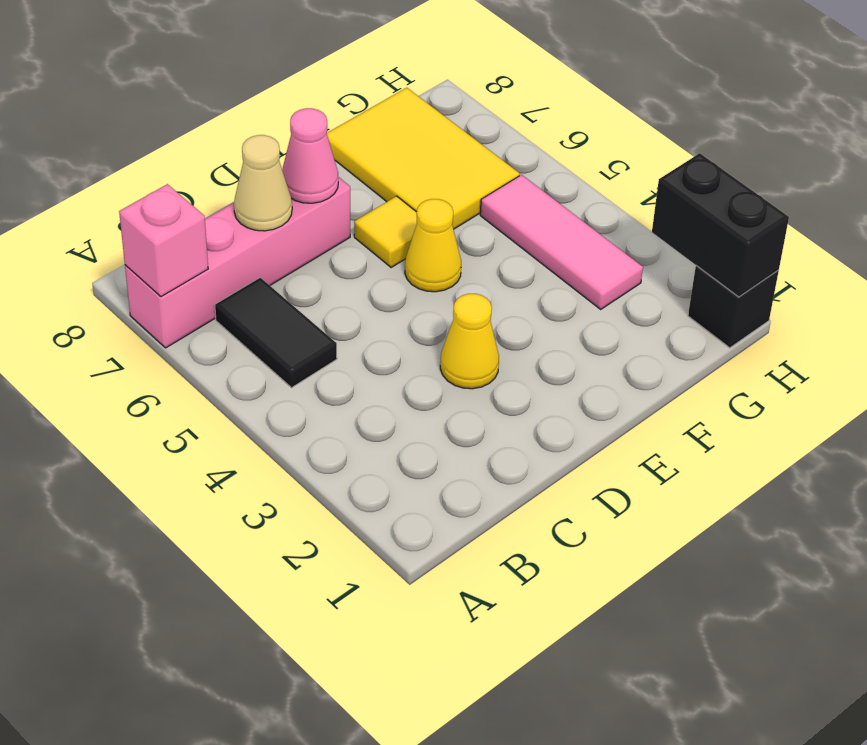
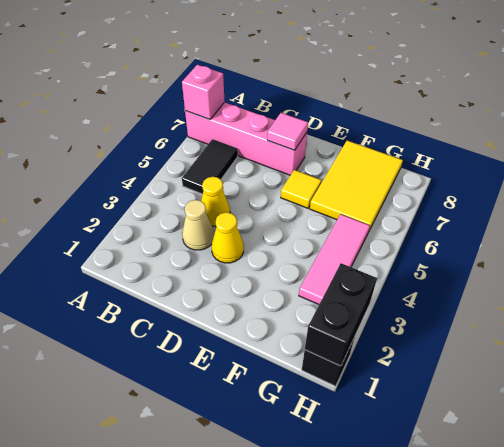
tan cone C7 level 2 -> tan cone C3 level 1
pink cone D7 level 2 -> pink tile D7 level 2
yellow cone E5 level 1 -> yellow cone C4 level 1

